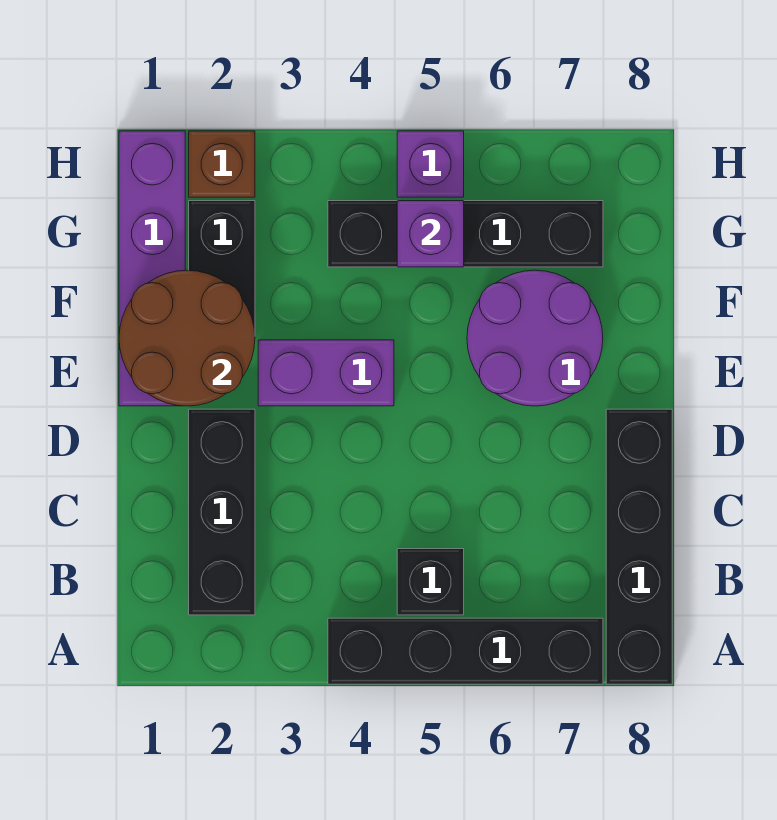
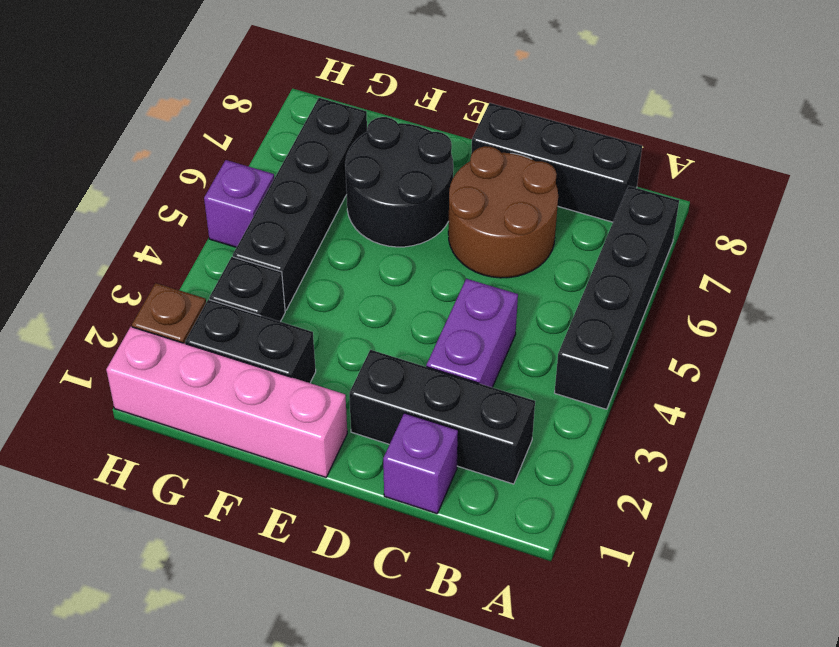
black brick A8:D8 level 1 -> black brick B8:D8 level 1
black brick B5 level 1 -> black brick G3 level 1
purple brick E1:H1 level 1 -> pink brick E1:H1 level 1
brown round brick E1:F2 level 2 -> brown round brick C6:D7 level 1
purple brick E3:E4 level 1 -> purple brick C3:C4 level 1
purple round brick E6:F7 level 1 -> black round brick E6:F7 level 1
purple brick G5 level 2 -> purple brick C1 level 1

